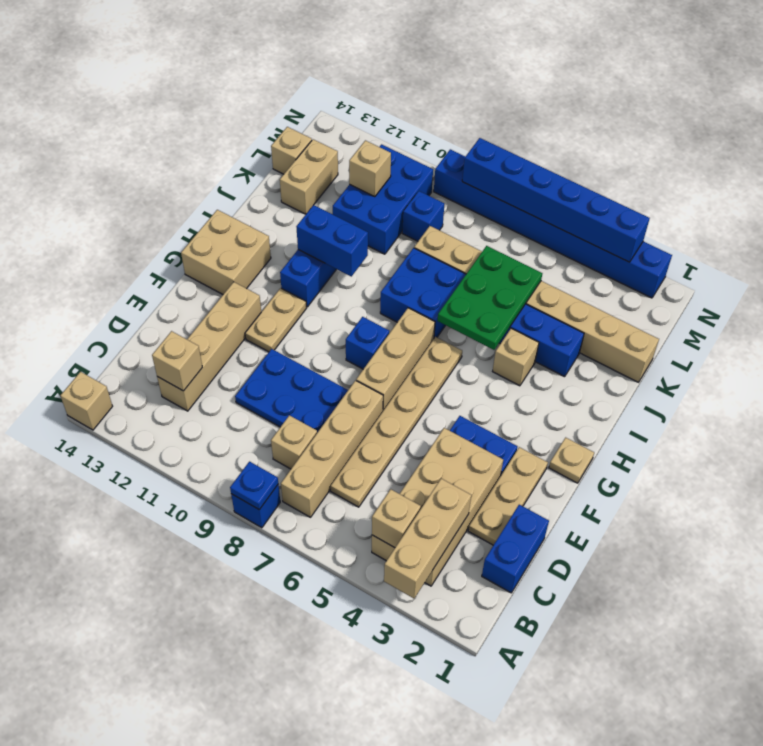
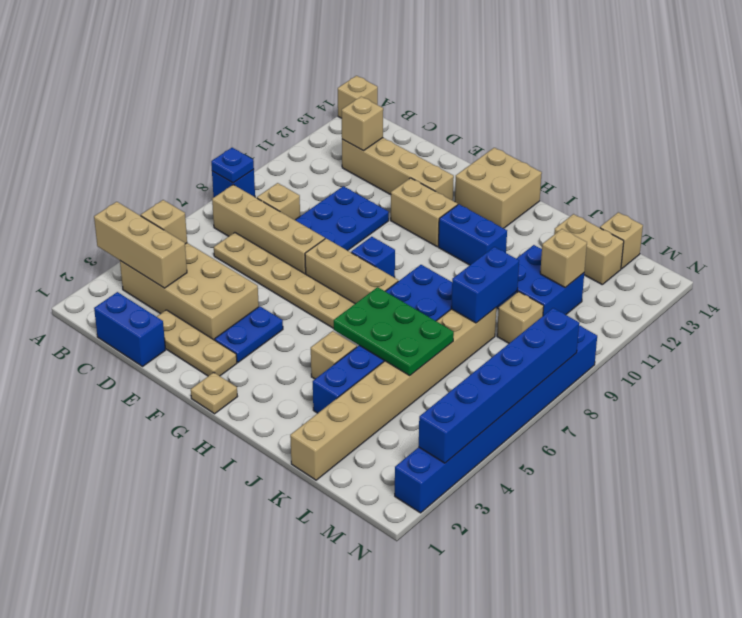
tan plate F11:G11 level 1 -> tan brick F11:G11 level 1
blue brick I10:I11 level 2 -> blue brick K8:K9 level 2
blue brick K10:M11 level 1 -> blue brick K10:L11 level 1
blue brick L9 level 1 -> tan brick L9 level 1

